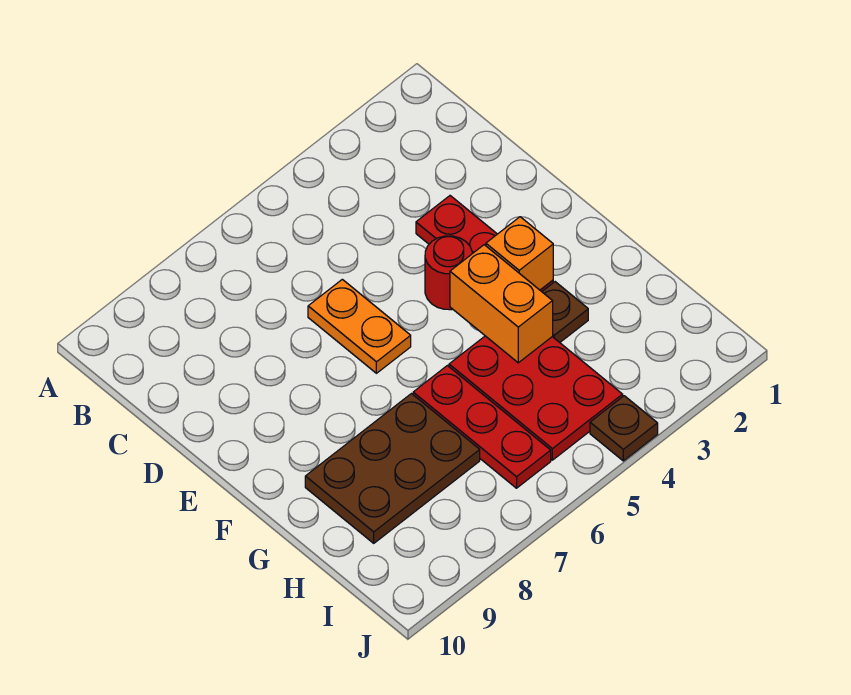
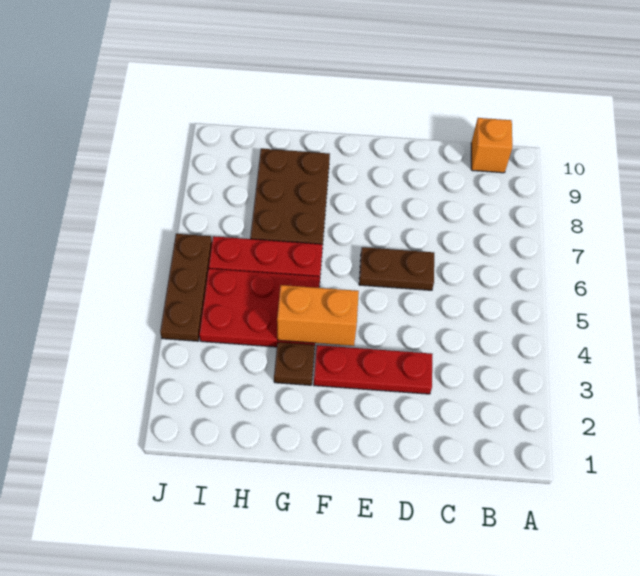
orange plate D6:E6 level 1 -> brown plate D6:E6 level 1
red round brick E4 level 1 -> none
orange brick F3 level 2 -> orange brick B10 level 1
brown plate J4 level 1 -> brown plate J4:J6 level 1

